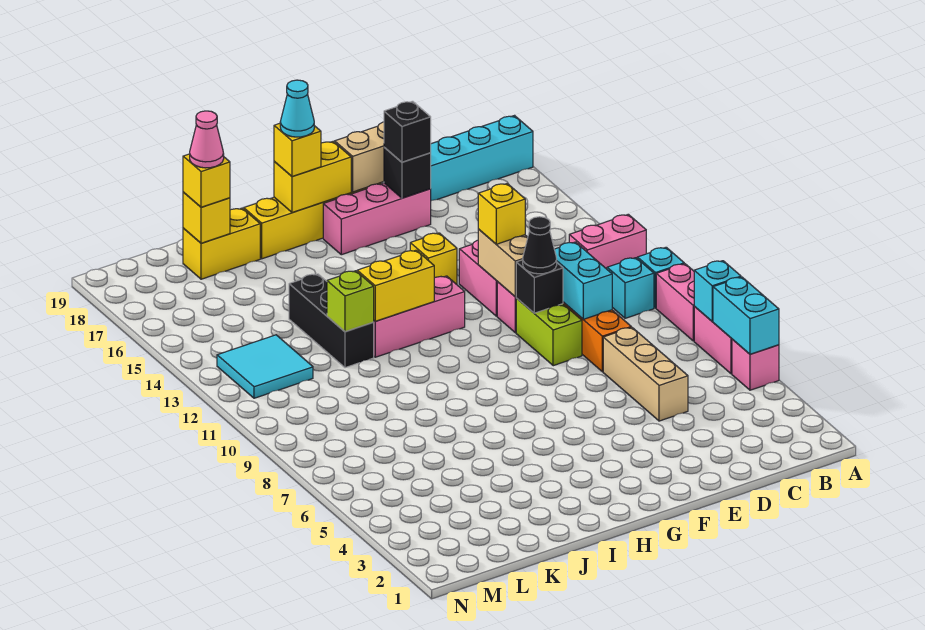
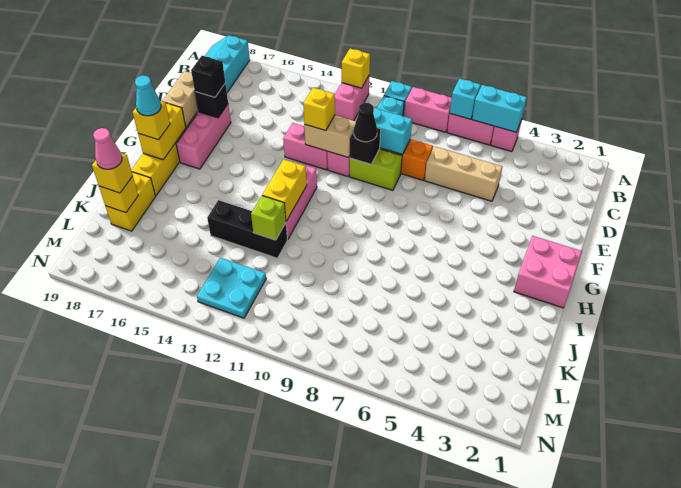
yellow brick F14 level 1 -> yellow brick A12 level 2
none -> pink brick G1:H2 level 1
cyan tile L12:M13 level 1 -> cyan plate L12:M13 level 1

